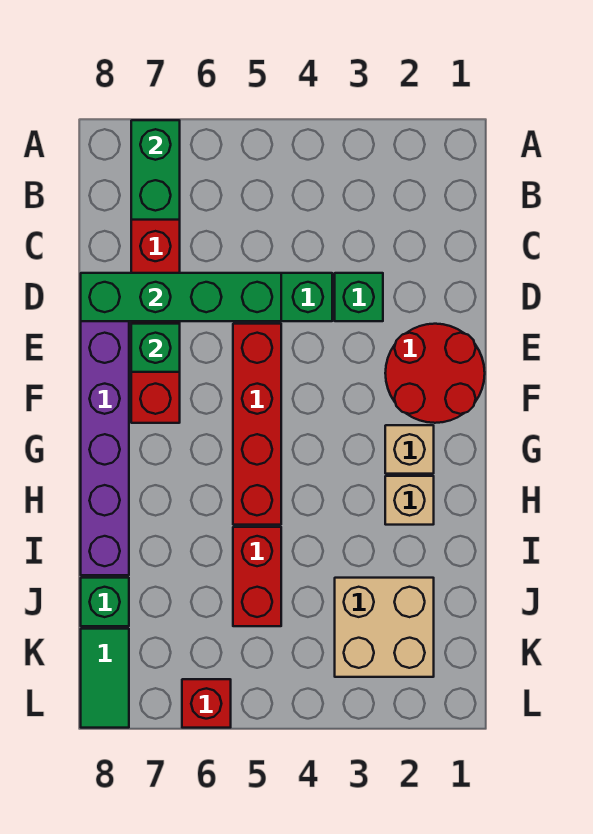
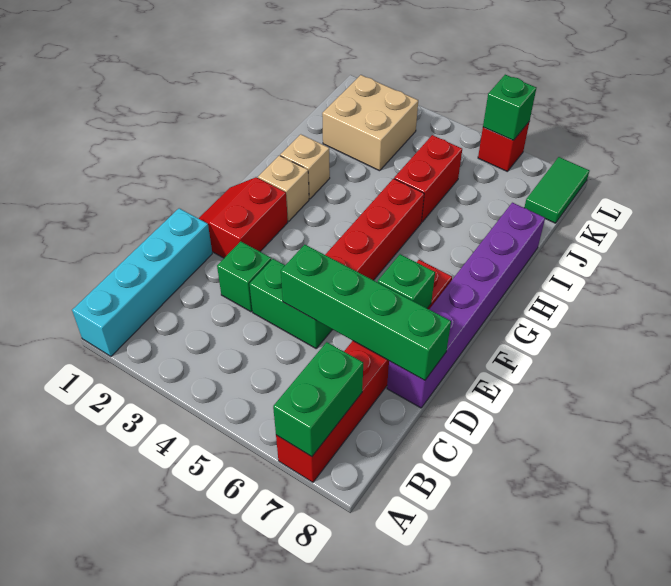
none -> cyan brick A1:D1 level 1
red round brick E1:F2 level 1 -> red slope E1:F2 level 1 top 2
green brick J8 level 1 -> green brick L6 level 2

